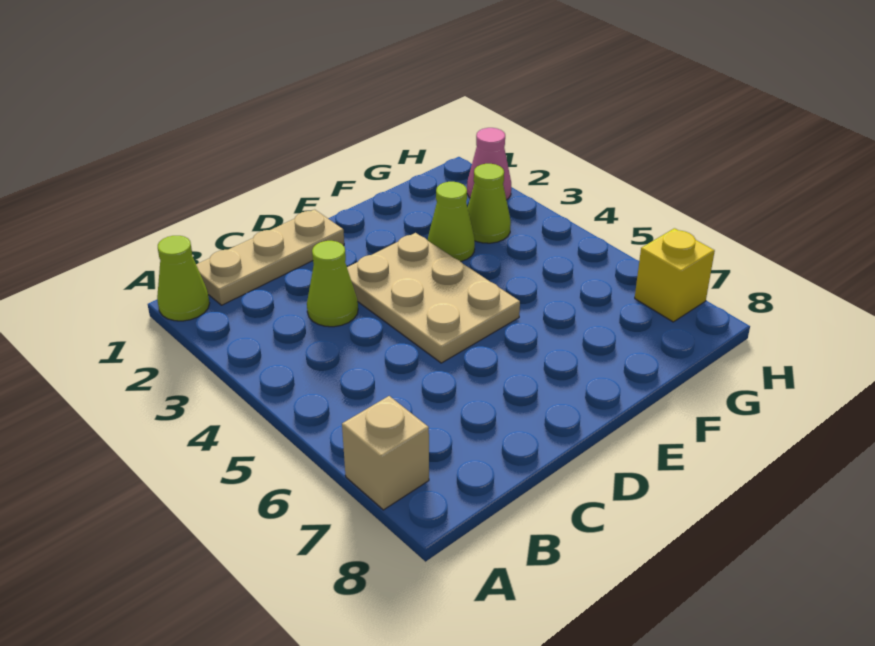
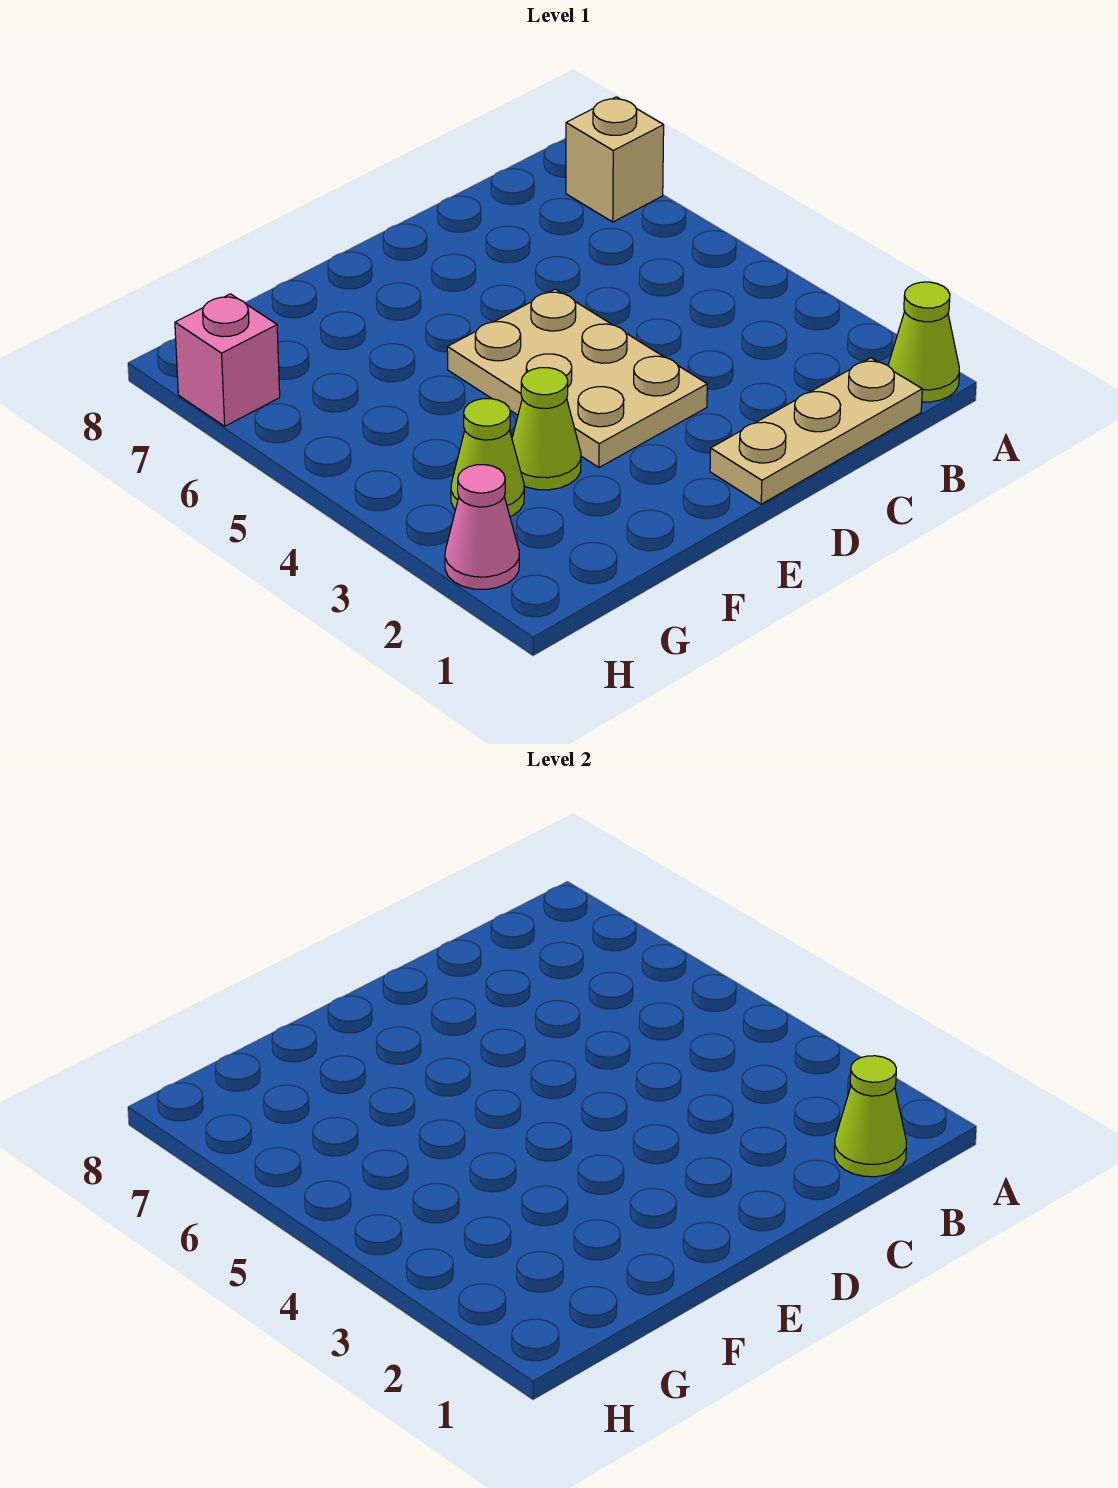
lime cone C3 level 1 -> lime cone B1 level 2
yellow brick H7 level 1 -> pink brick H7 level 1

